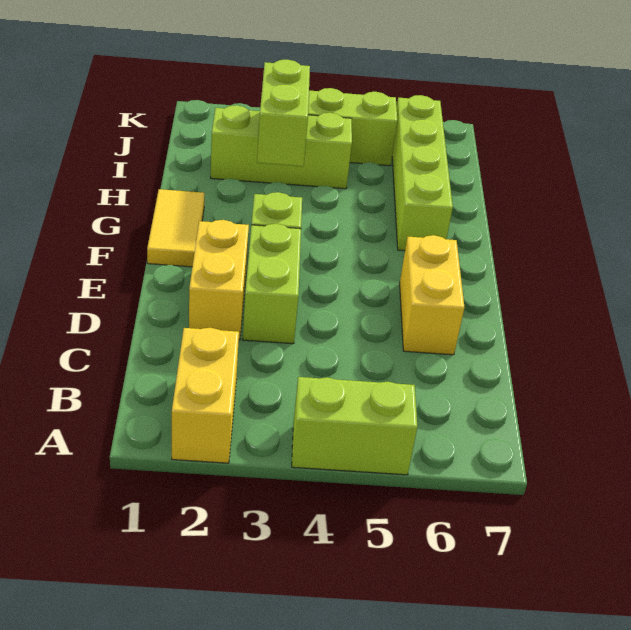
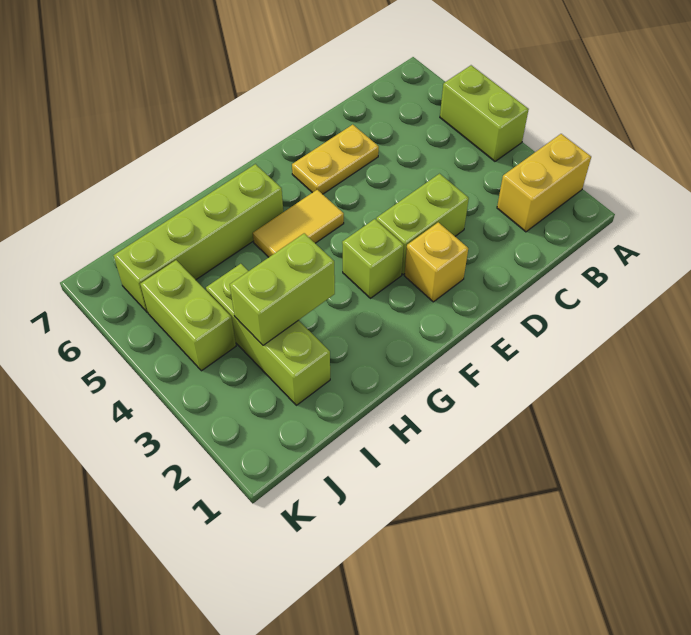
yellow brick D2:E2 level 1 -> yellow brick E2 level 1
yellow brick D6:E6 level 1 -> yellow plate D6:E6 level 1
yellow tile F1:G1 level 1 -> yellow tile F5:G5 level 1

